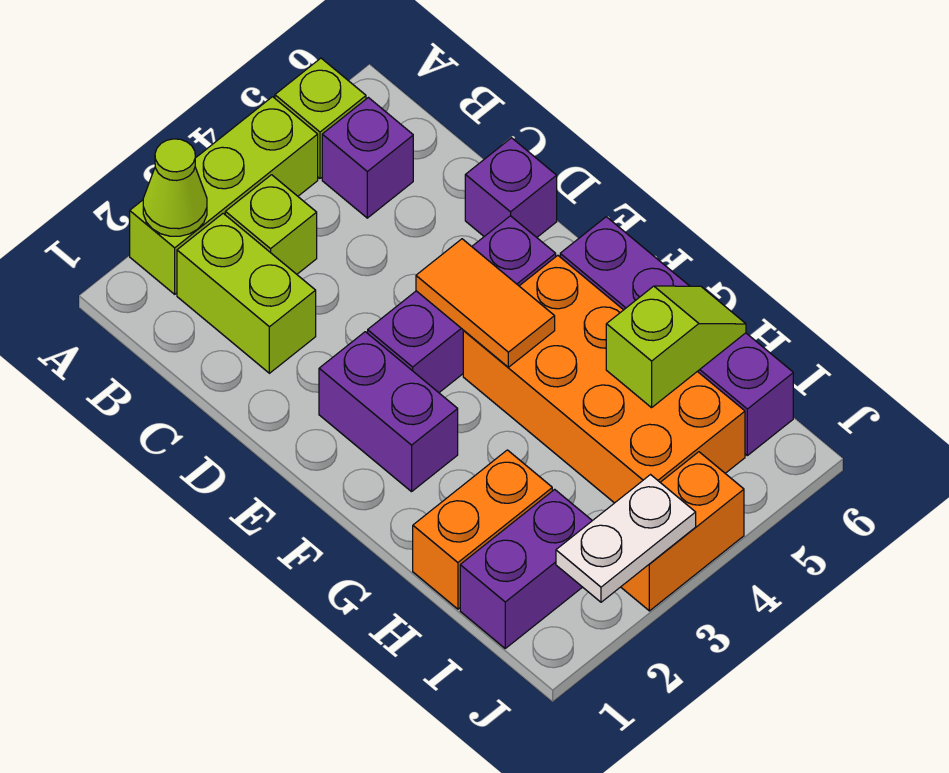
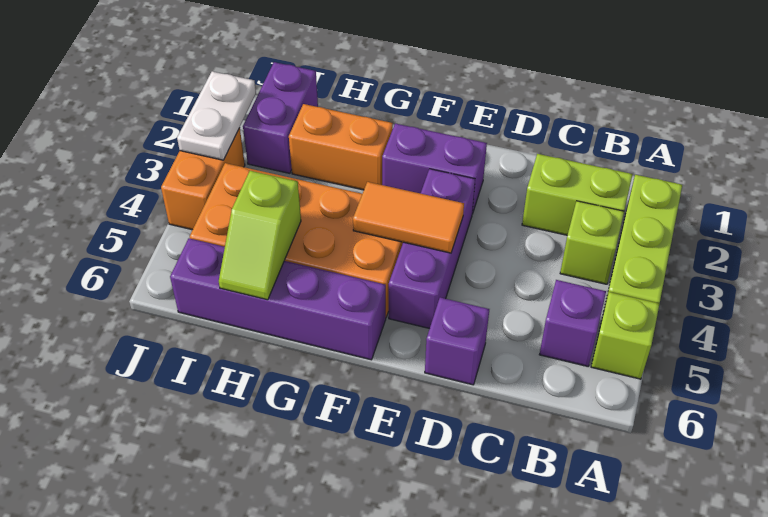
lime cone A2 level 2 -> none
orange brick H1:H2 level 1 -> orange brick G2:H2 level 1

